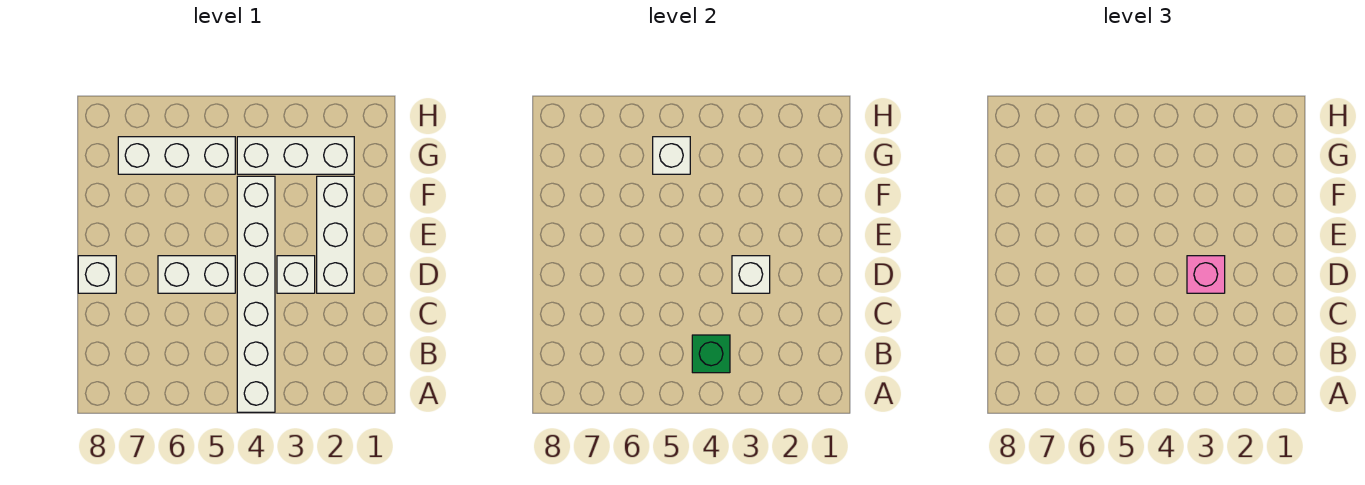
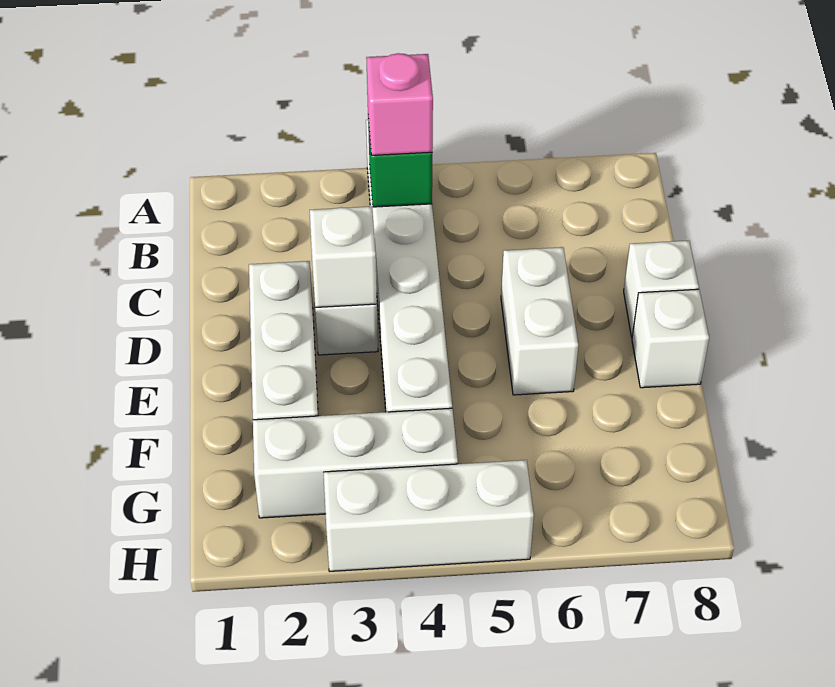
pink brick D3 level 3 -> pink brick B4 level 3
white brick D5:D6 level 1 -> white brick D6:E6 level 1
white brick G5:G7 level 1 -> white brick H3:H5 level 1
white brick G5 level 2 -> white brick E8 level 1

